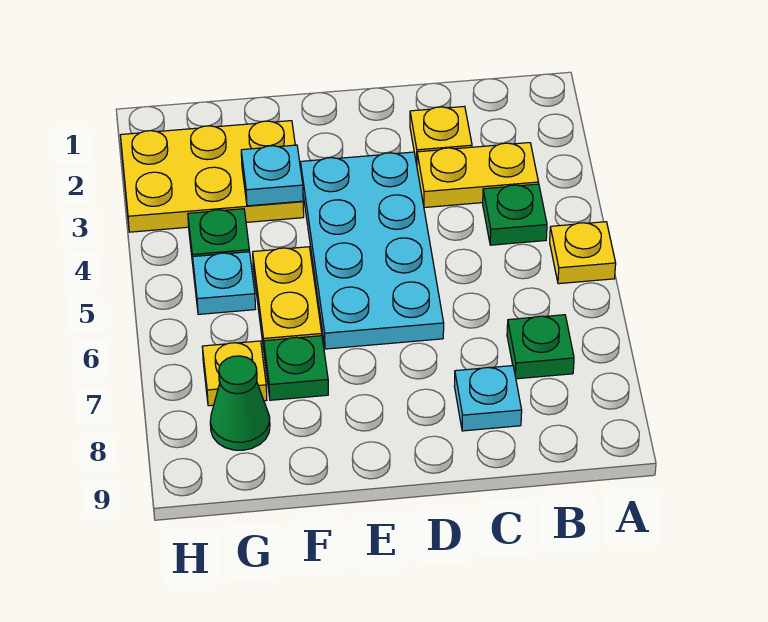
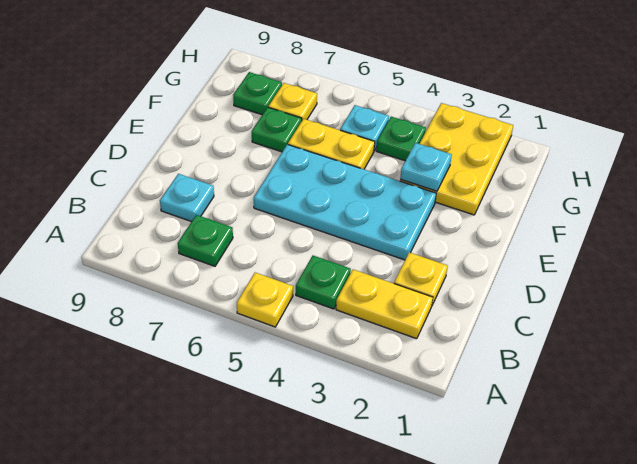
yellow plate B3:C3 level 1 -> yellow plate B2:B3 level 1
green cone G8 level 1 -> green plate G8 level 1

